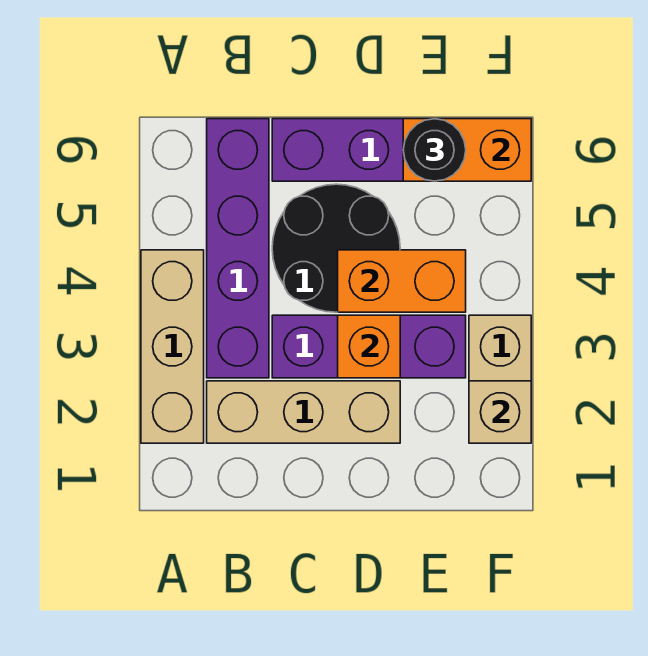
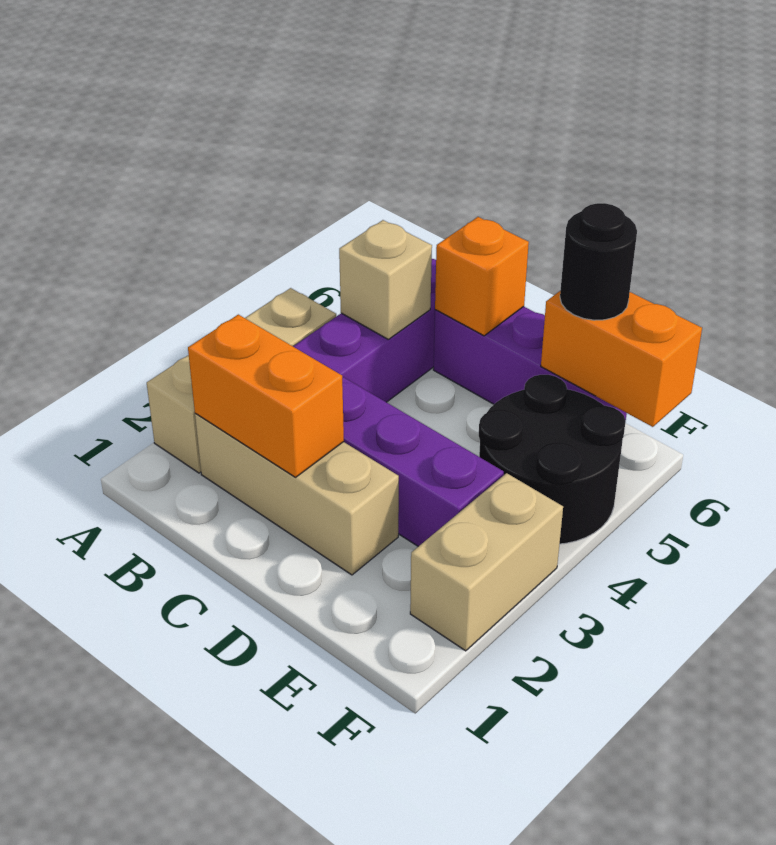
black round brick C4:D5 level 1 -> black round brick E4:F5 level 1
orange brick D3 level 2 -> orange brick C6 level 2
orange brick D4:E4 level 2 -> orange brick B2:C2 level 2
tan brick F2 level 2 -> tan brick B5 level 2

